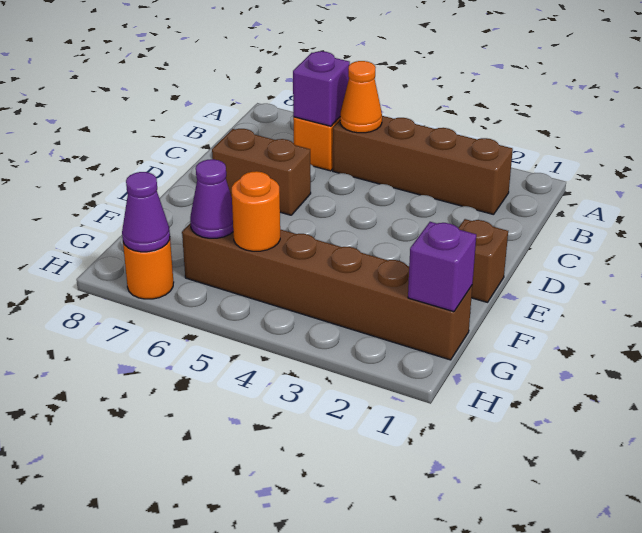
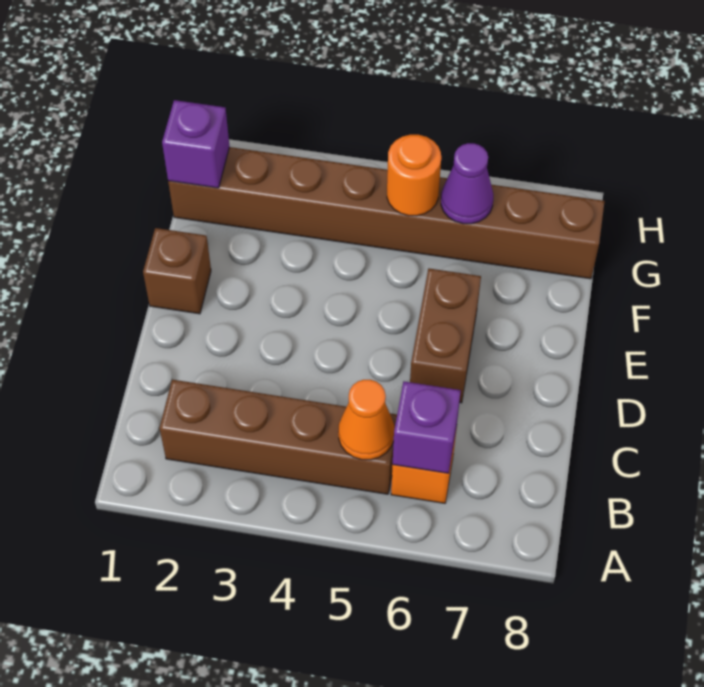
brown brick D6:D7 level 1 -> brown brick D6:E6 level 1
brown brick G1:G6 level 1 -> brown brick G1:G8 level 1
orange round brick H7 level 1 -> none
purple cone H7 level 2 -> none

